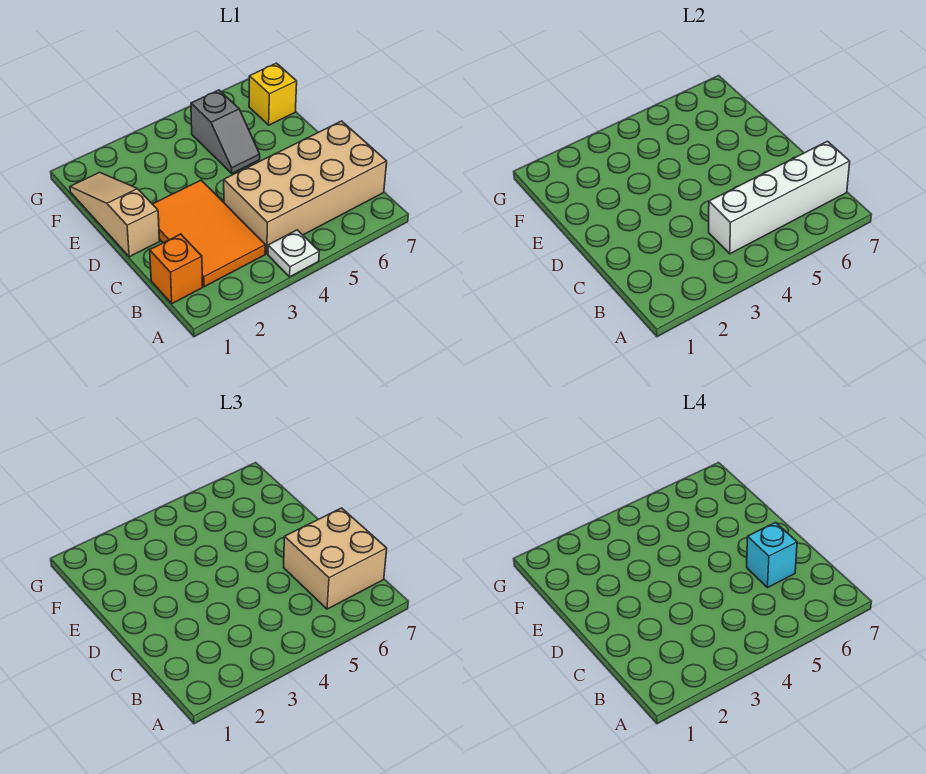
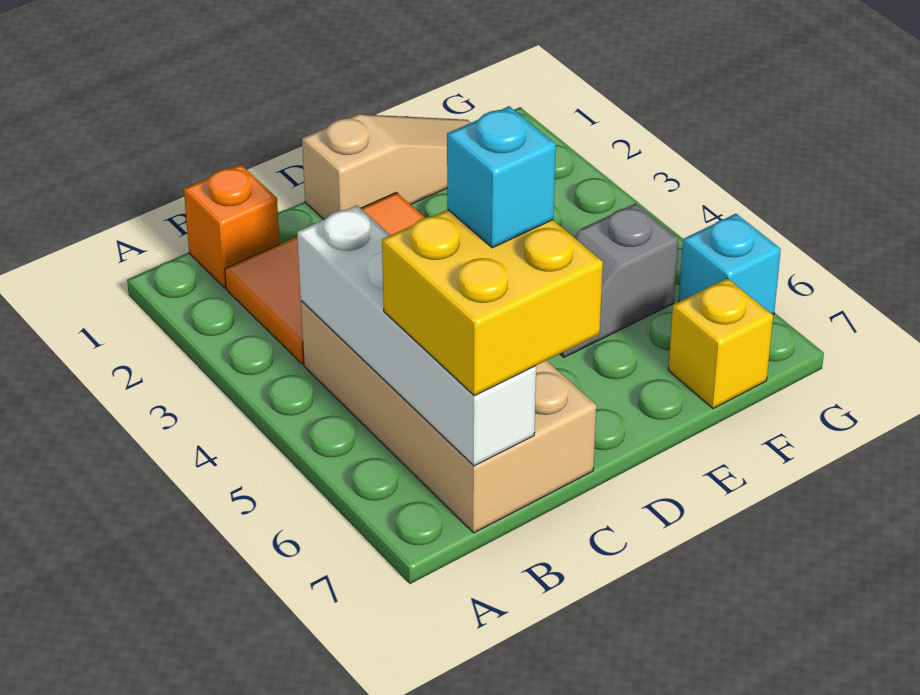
white plate A4 level 1 -> none
tan brick B6:C7 level 3 -> yellow brick B6:C7 level 3
none -> cyan brick G6 level 1

